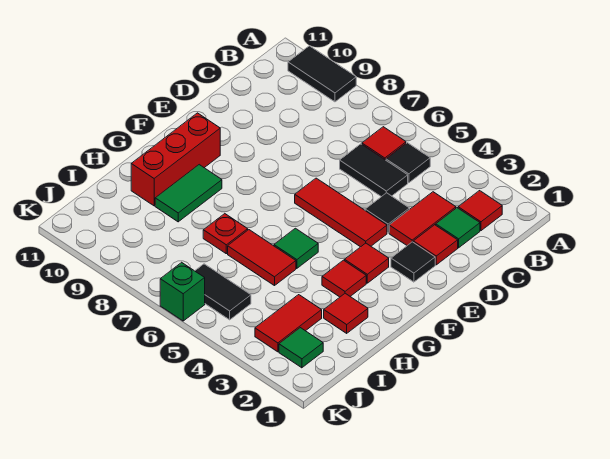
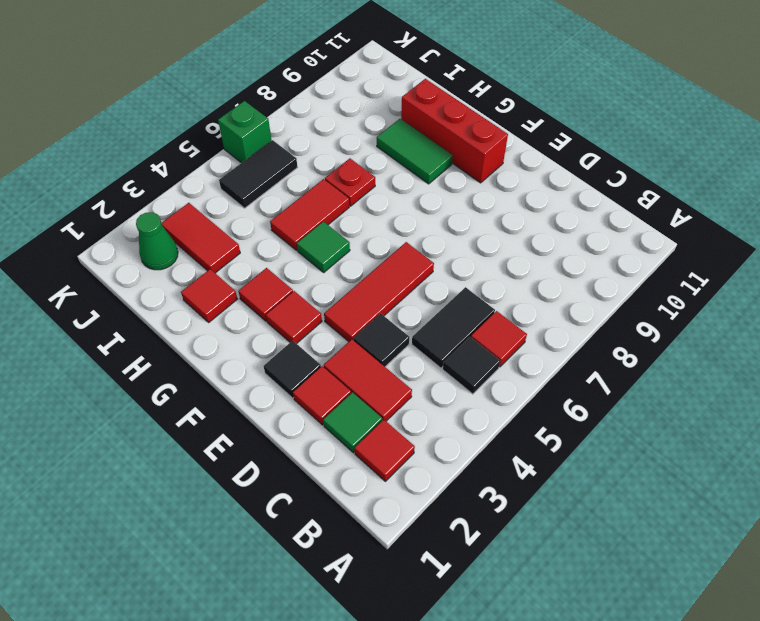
black tile A9:A10 level 1 -> none
green tile J2 level 1 -> green cone J2 level 1

